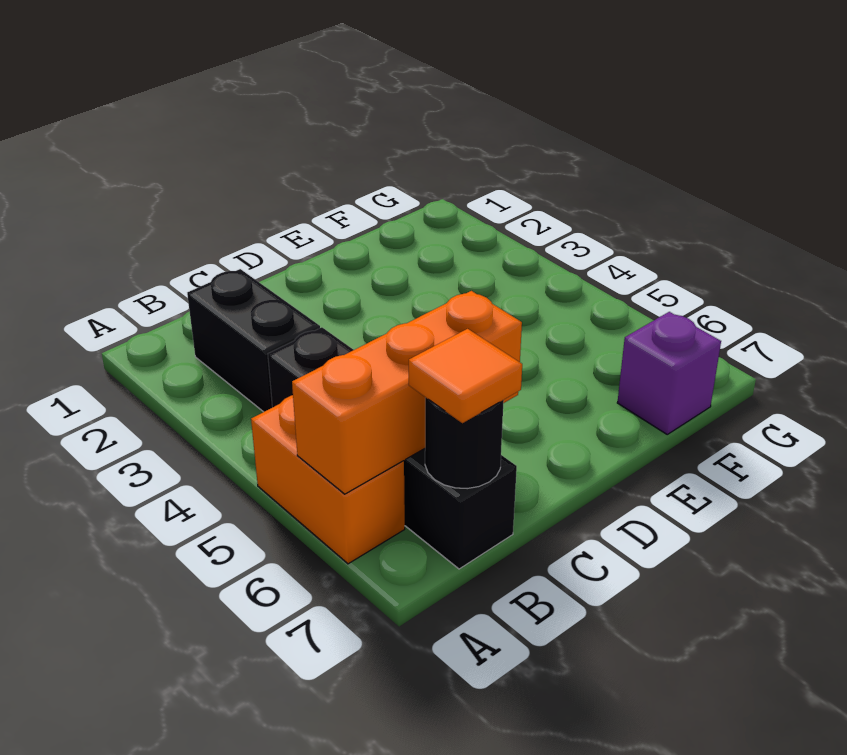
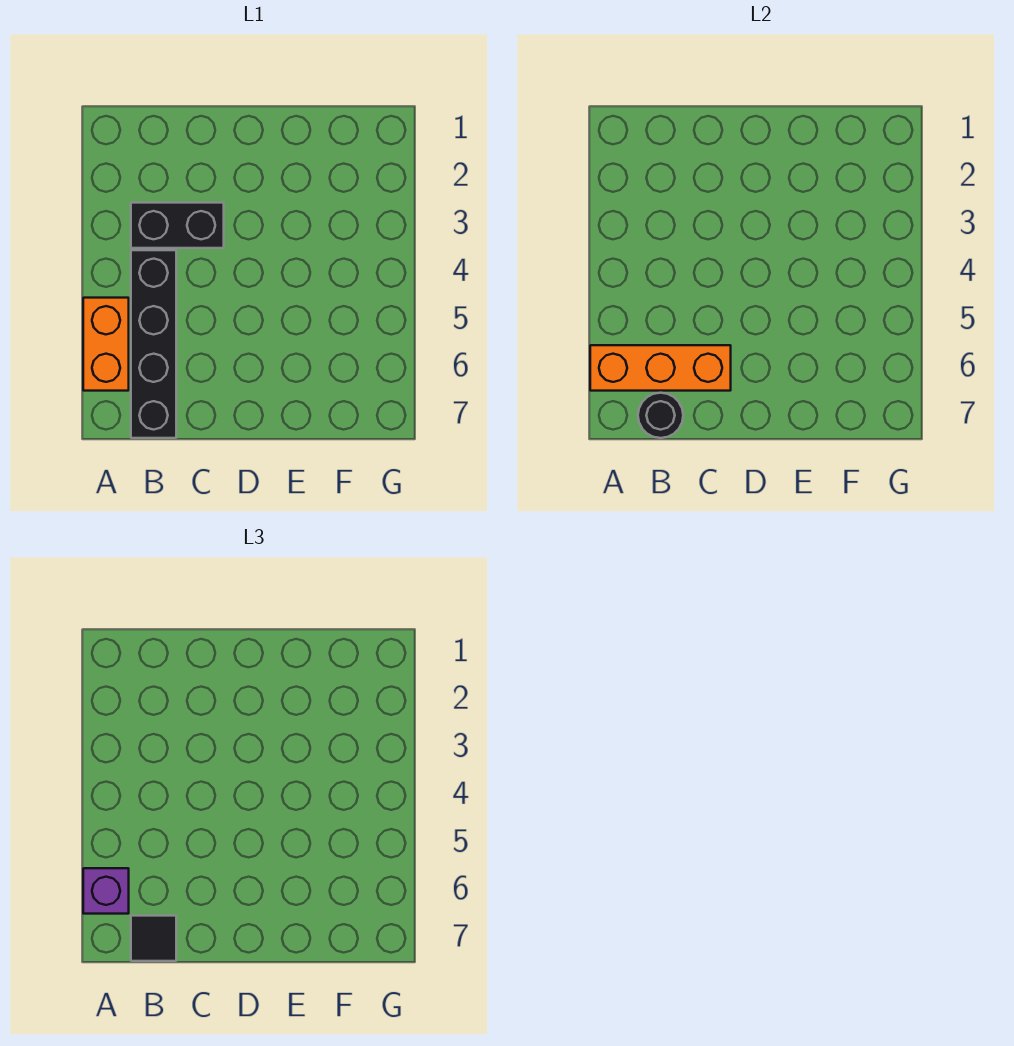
black brick B2:B3 level 1 -> black brick B3:C3 level 1
orange tile B7 level 3 -> black tile B7 level 3
purple brick F7 level 1 -> purple brick A6 level 3

